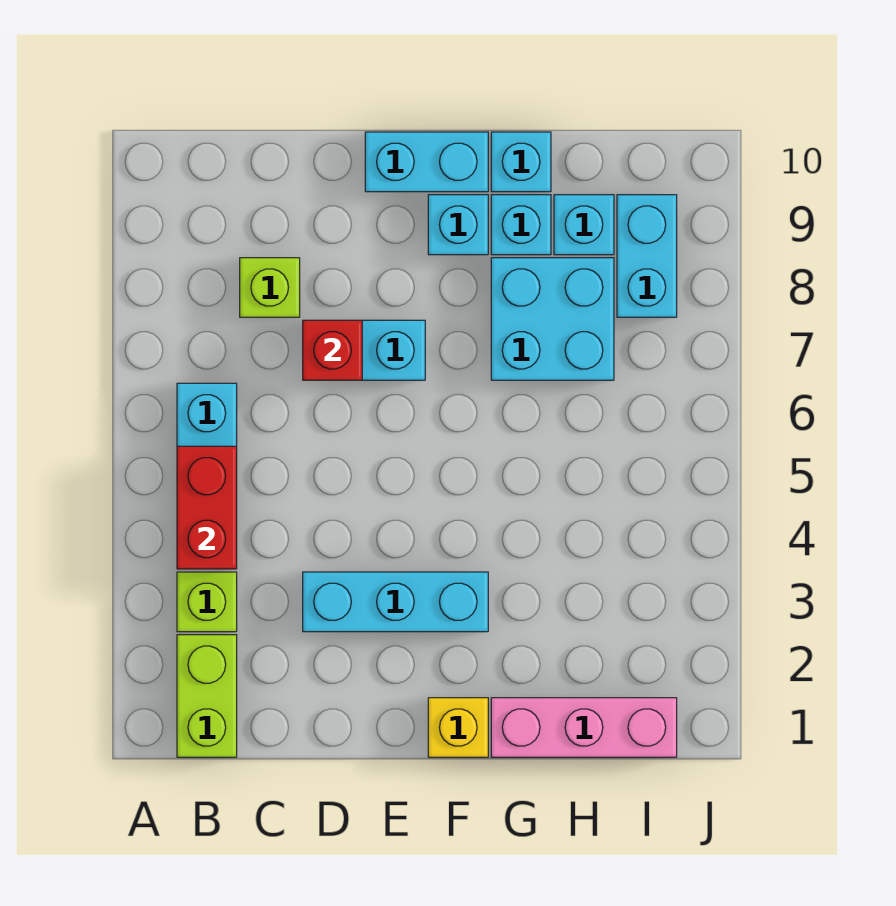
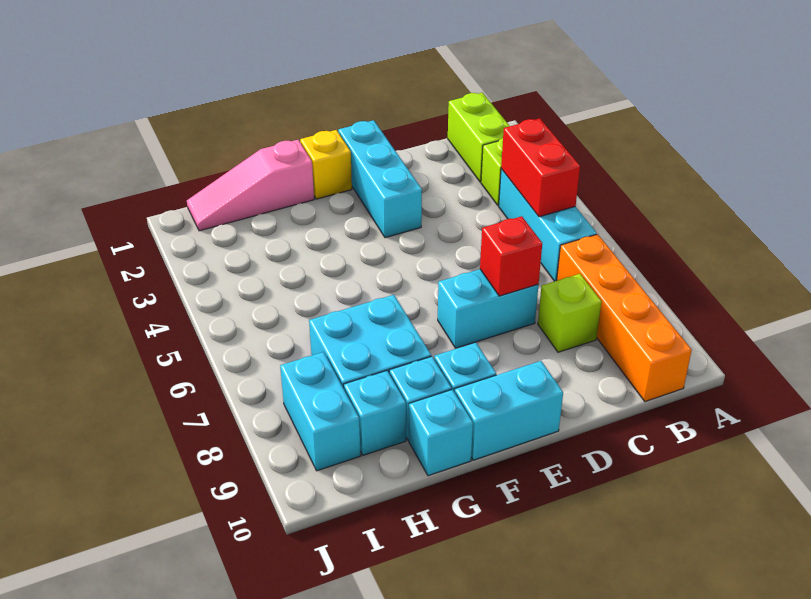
none -> orange brick B7:B10 level 1
cyan brick D3:F3 level 1 -> cyan brick E1:E3 level 1
pink brick G1:I1 level 1 -> pink slope G1:I1 level 1 top G

